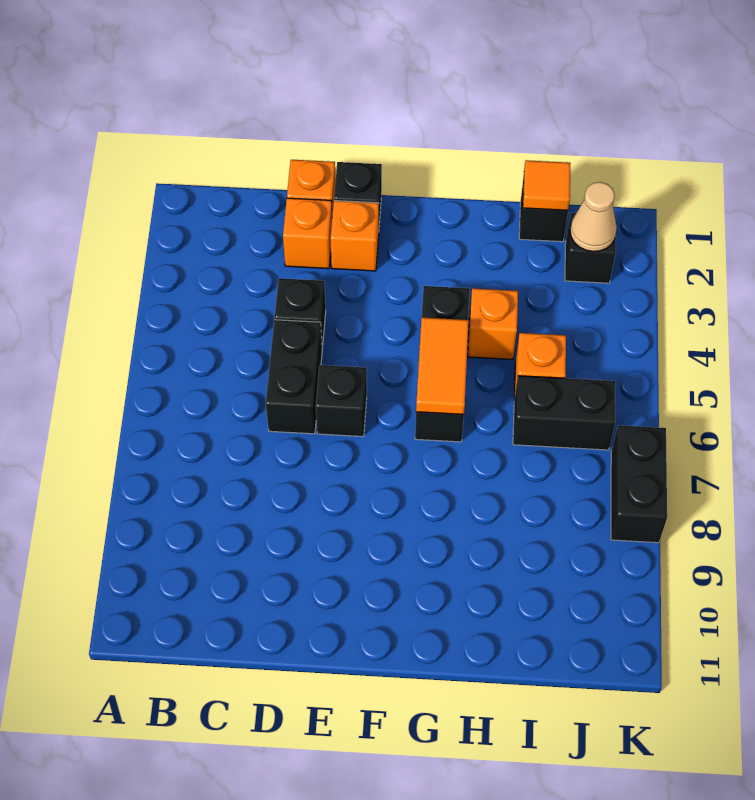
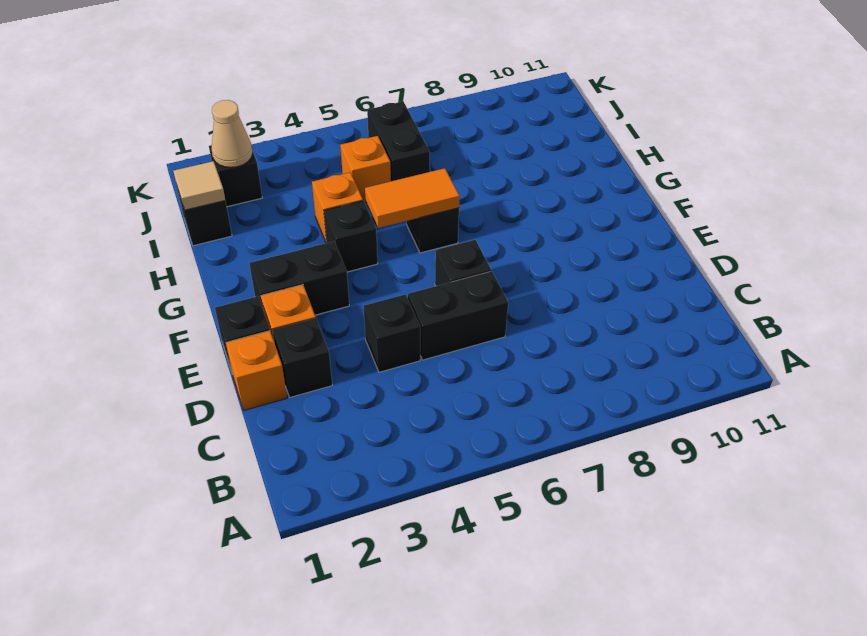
orange brick D2 level 1 -> black brick D2 level 1
orange tile I1 level 2 -> tan tile I1 level 2
black brick K7:K8 level 1 -> black brick F2:F3 level 1

